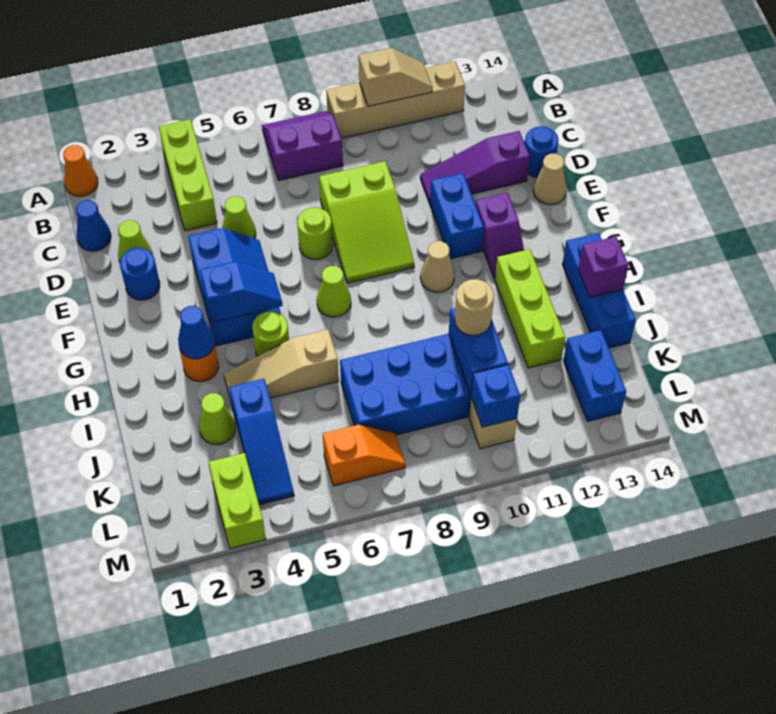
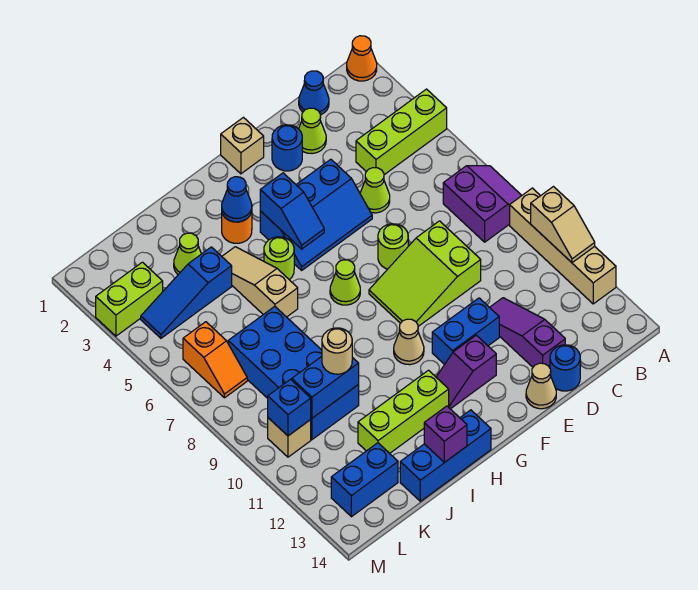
none -> tan brick F1 level 1

